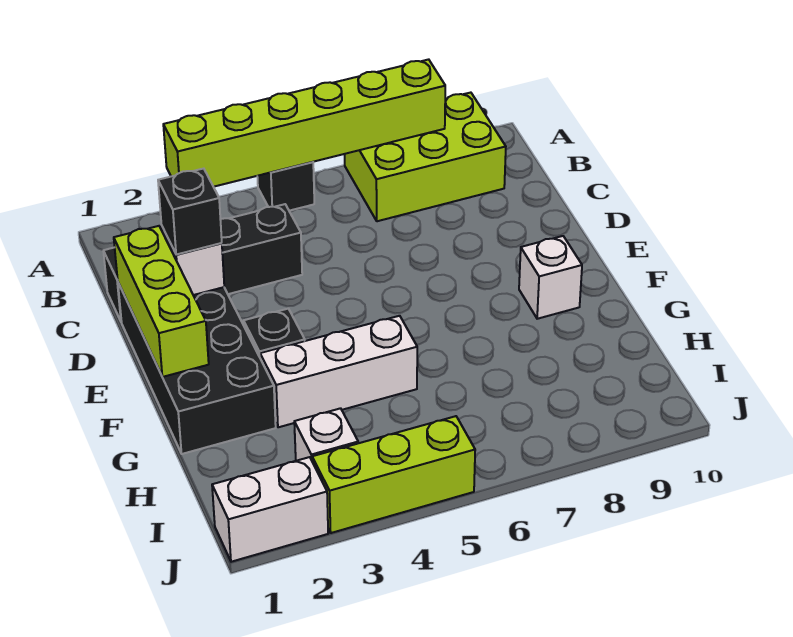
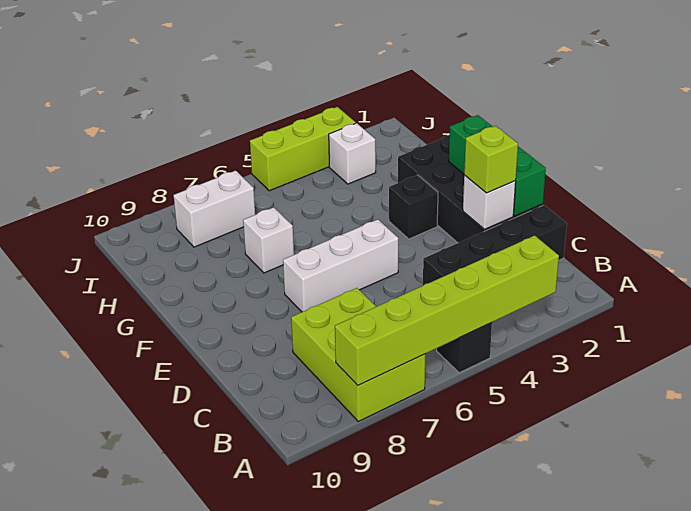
lime brick A7:B9 level 1 -> lime brick A7:C8 level 1
lime brick D1:F1 level 2 -> green brick D1:F1 level 2
black brick D2 level 3 -> lime brick D2 level 3
white brick F9 level 1 -> white brick G7 level 1
white brick G3:G5 level 1 -> white brick E5:E7 level 1
white brick J1:J2 level 1 -> white brick I7:I8 level 1

